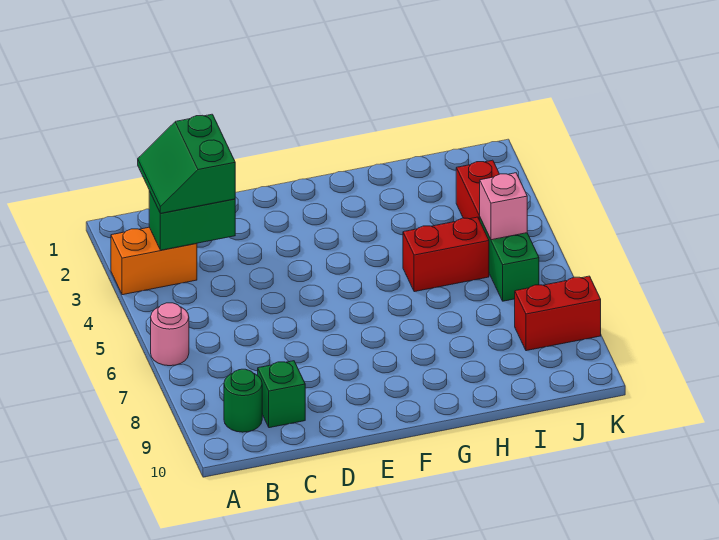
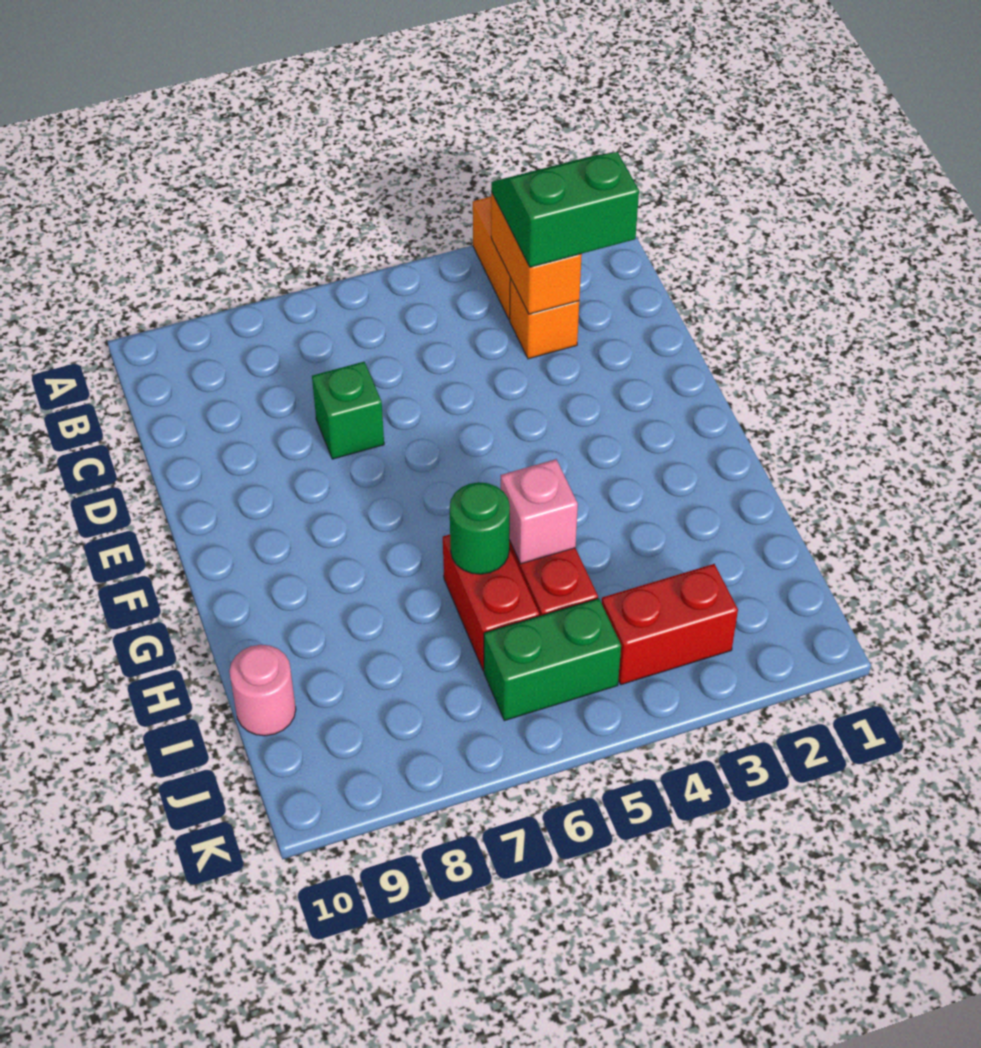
pink round brick A6 level 1 -> pink round brick I10 level 1
green brick B3:C3 level 2 -> orange brick B3:C3 level 2
green round brick B9 level 1 -> green round brick H6 level 2
none -> orange brick C3 level 1
green brick C9 level 1 -> green brick D7 level 1
pink brick J5 level 2 -> pink brick H5 level 2
red brick J8:K8 level 1 -> red brick H6:I6 level 1

